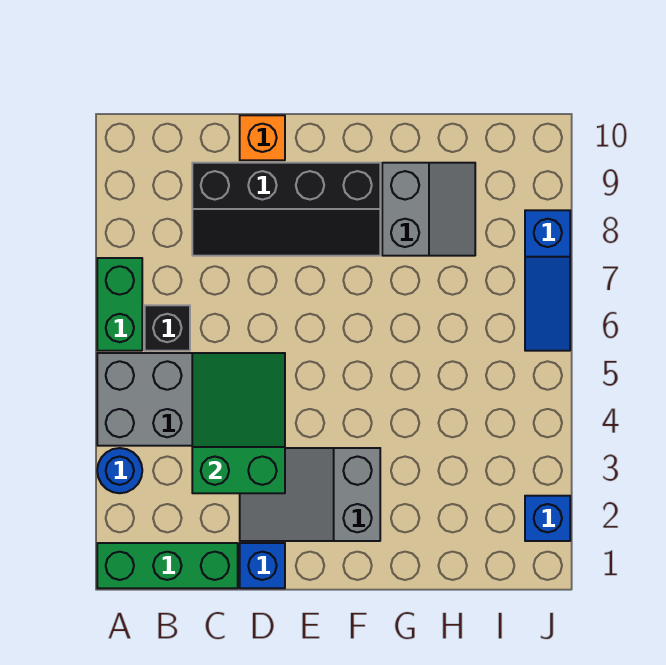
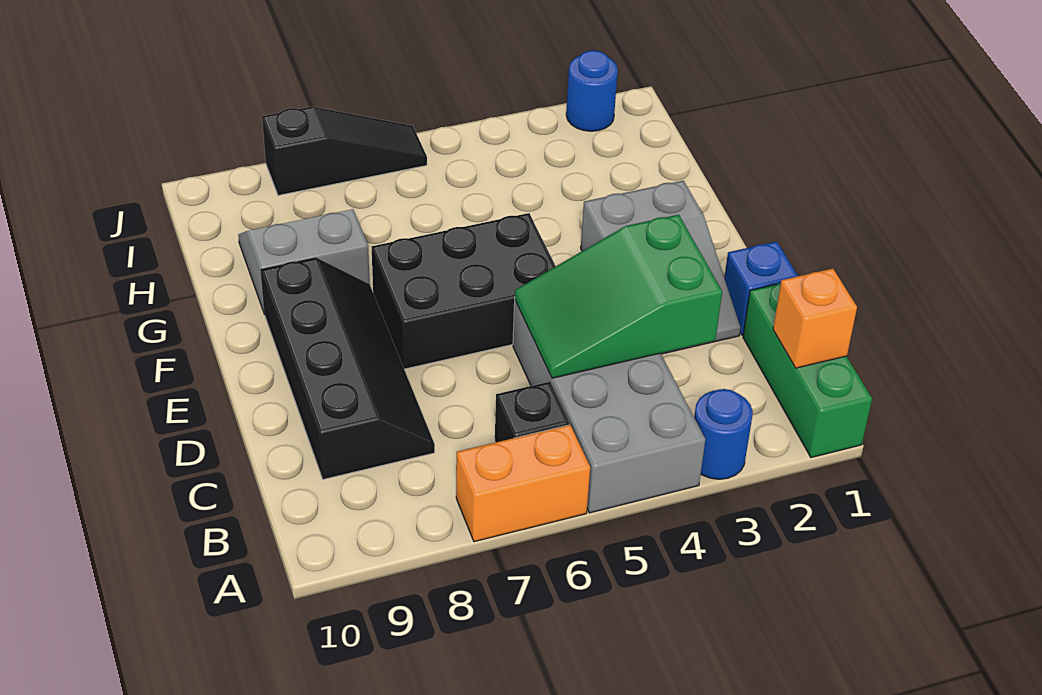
green brick A6:A7 level 1 -> orange brick A6:A7 level 1
orange brick D10 level 1 -> orange brick B1 level 2
none -> black brick E5:F7 level 1
blue brick J2 level 1 -> blue round brick J2 level 1
blue slope J6:J8 level 1 top 8 -> black slope J6:J8 level 1 top 8

